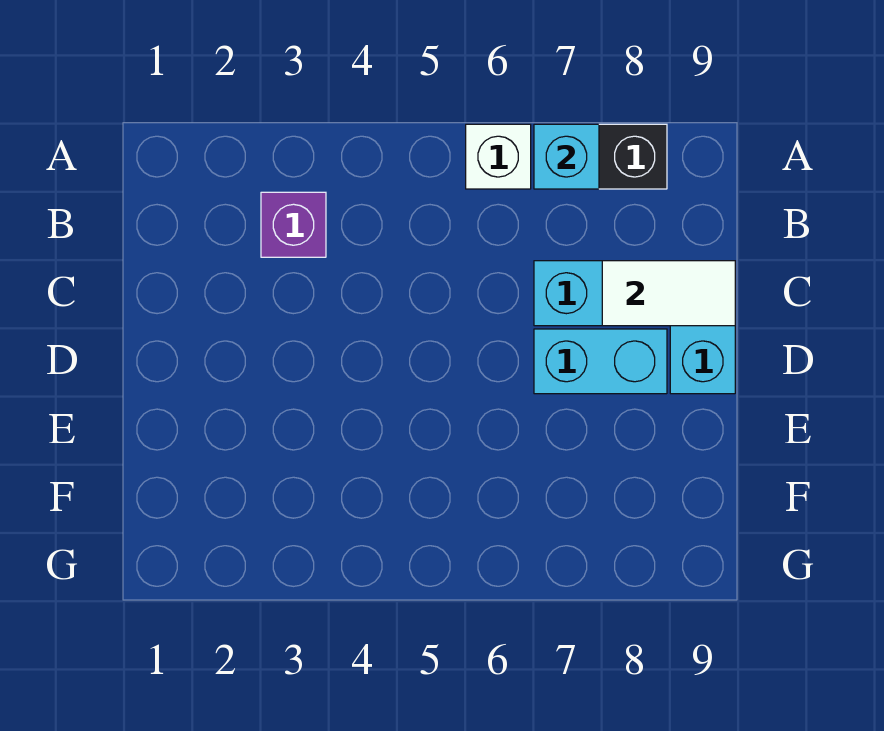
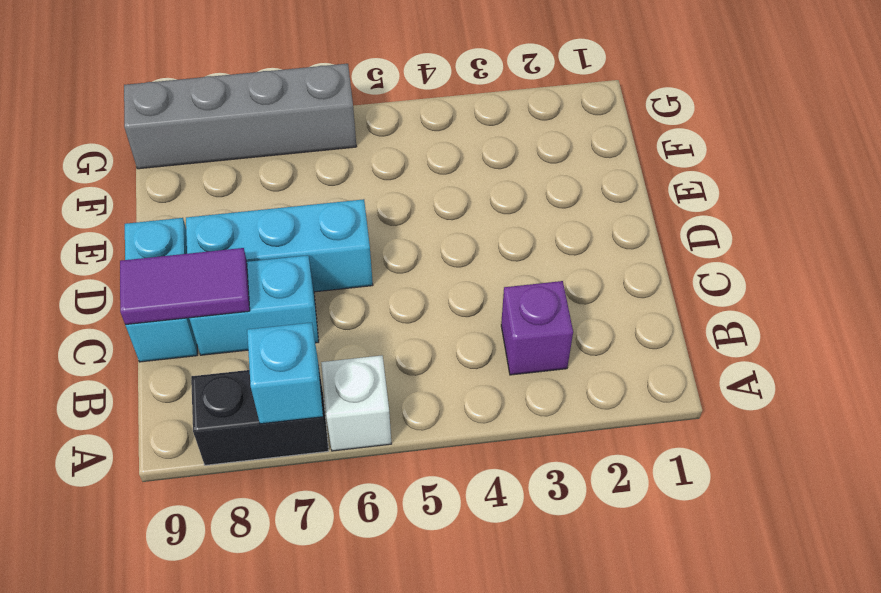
white tile C8:C9 level 2 -> purple tile C8:C9 level 2
cyan brick D7:D8 level 1 -> cyan brick D6:D8 level 1
none -> grey brick G6:G9 level 1

